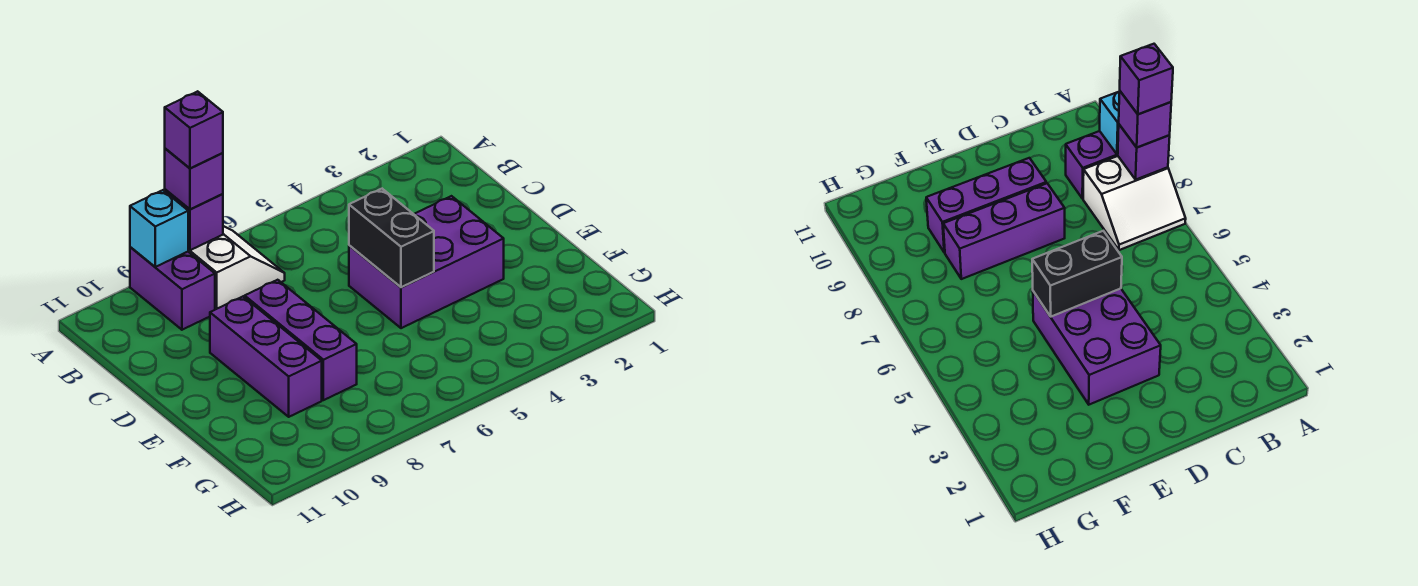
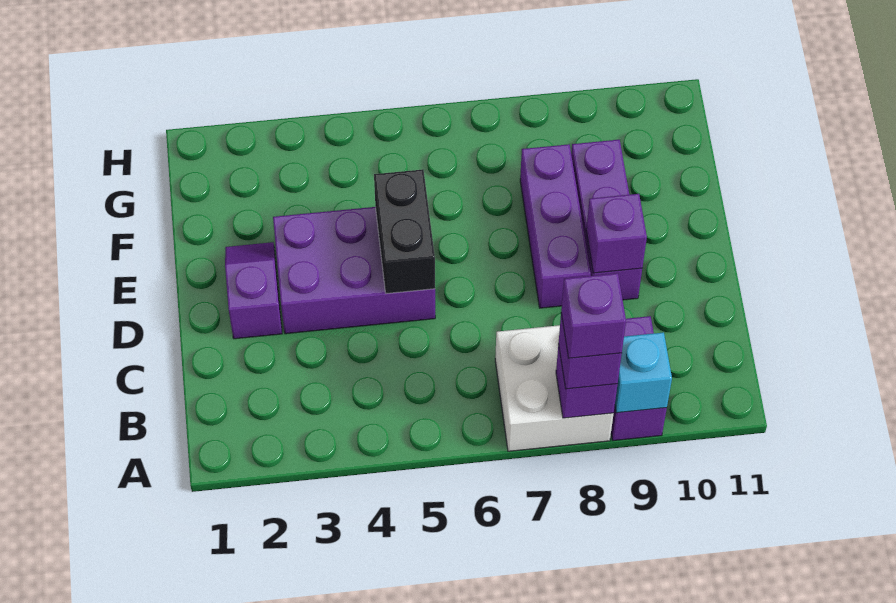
white slope A7:B8 level 1 top 8 -> white brick A7:B8 level 1
none -> purple slope D2:E2 level 1 top D
none -> purple brick D9 level 2

